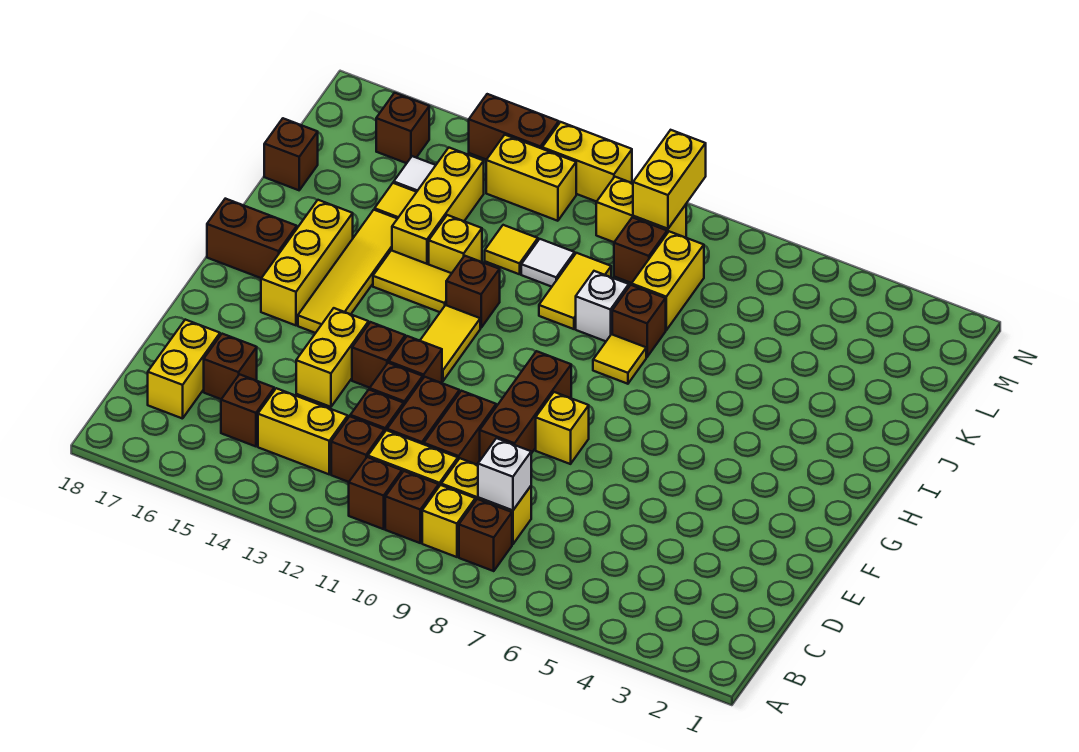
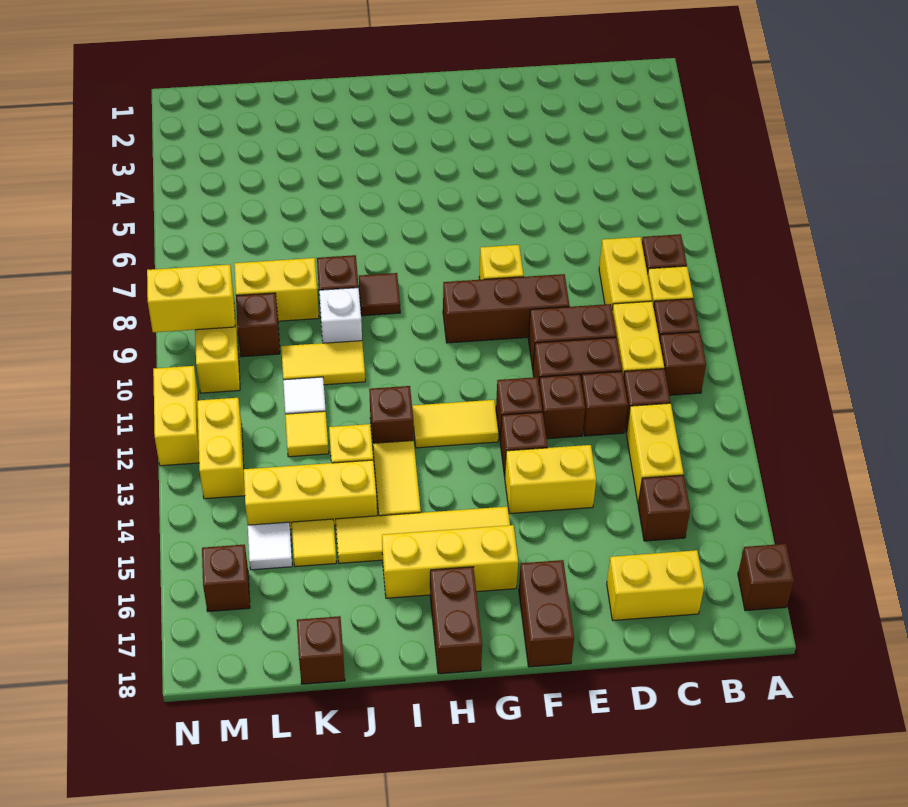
white brick C8 level 2 -> none
brown brick D16 level 1 -> brown brick A17 level 1
yellow tile I8 level 1 -> brown tile I8 level 1
brown brick N13:N14 level 1 -> brown brick F17:F18 level 1

